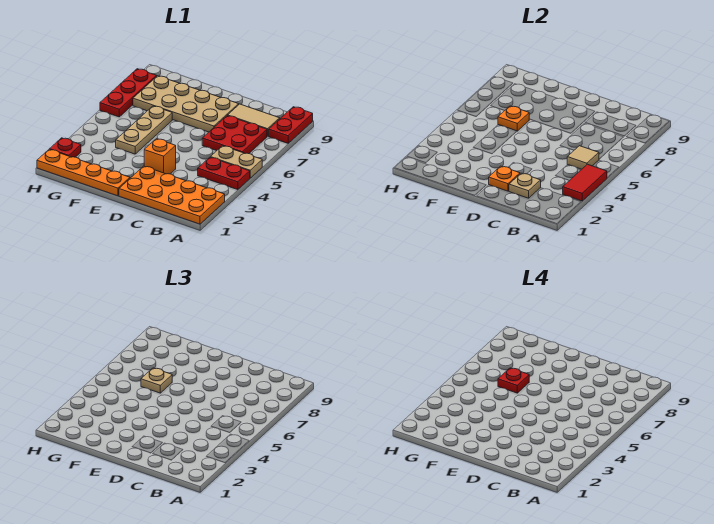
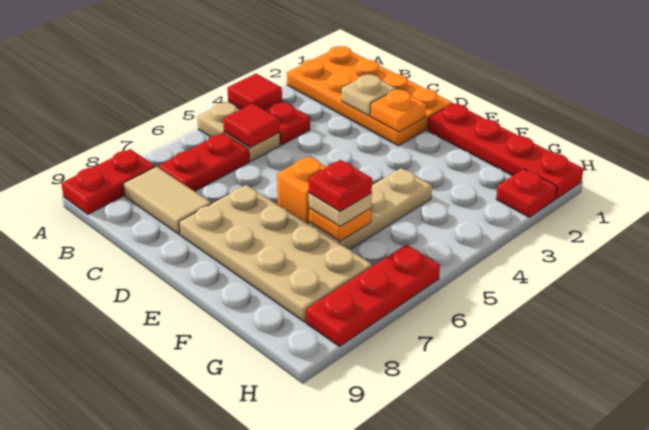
red tile A3:A4 level 2 -> red tile A4 level 2
tan tile B5 level 2 -> red tile B5 level 2
red plate B6:C7 level 1 -> red plate B6:B7 level 1
orange brick D3 level 1 -> orange brick E6 level 1
orange plate E1:H1 level 1 -> red plate E1:H1 level 1

